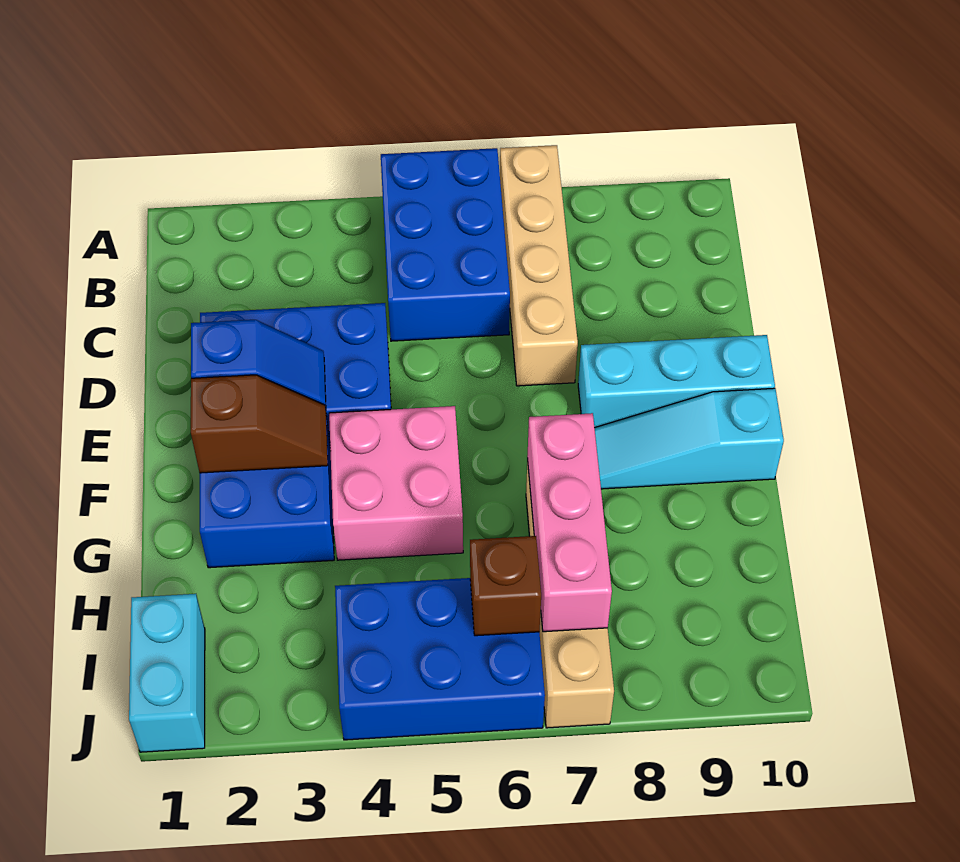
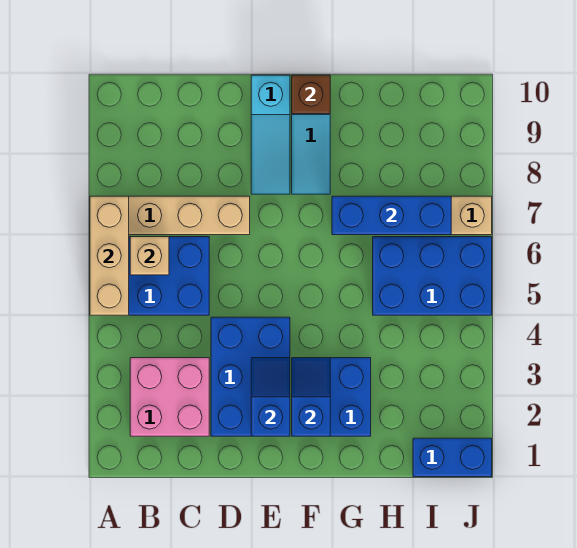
none -> tan brick A5:A7 level 2
none -> tan brick B6 level 2
cyan brick E8:E10 level 1 -> cyan slope E8:E10 level 1 top 10
brown slope F2:F3 level 2 top 2 -> blue slope F2:F3 level 2 top 2
pink brick F4:G5 level 1 -> pink brick B2:C3 level 1
pink brick G7:I7 level 2 -> blue brick G7:I7 level 2
cyan brick I1:J1 level 1 -> blue brick I1:J1 level 1
blue brick I4:J6 level 1 -> blue brick H5:J6 level 1
brown brick I6 level 2 -> brown brick F10 level 2

